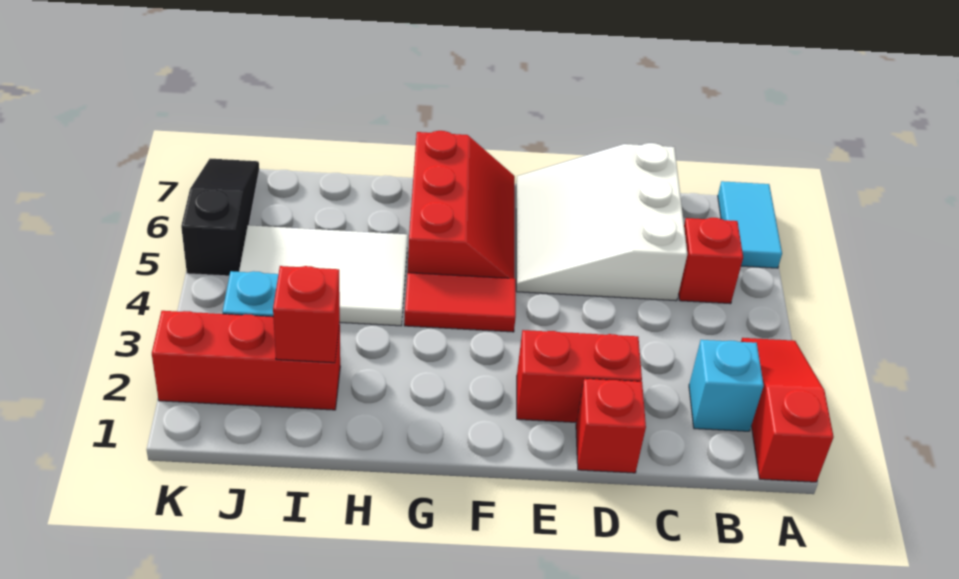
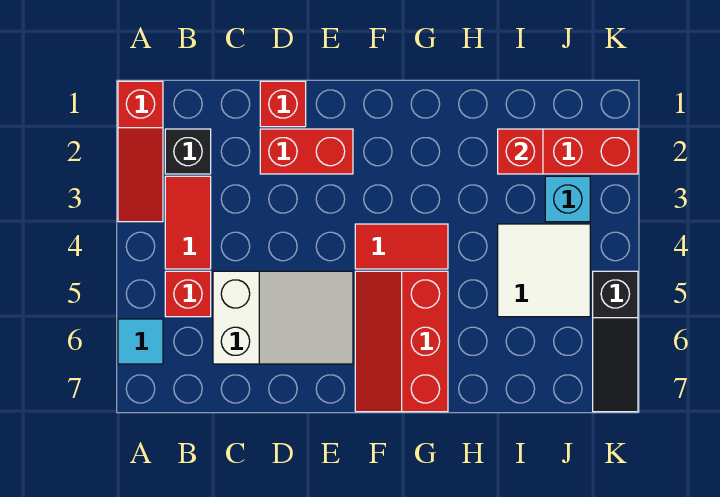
cyan tile A6:A7 level 1 -> cyan tile A6 level 1
cyan brick B2 level 1 -> black brick B2 level 1
none -> red tile B3:B4 level 1
white slope C5:E7 level 1 top C -> white slope C5:E6 level 1 top C
white tile H4:J5 level 1 -> white tile I4:J5 level 1

